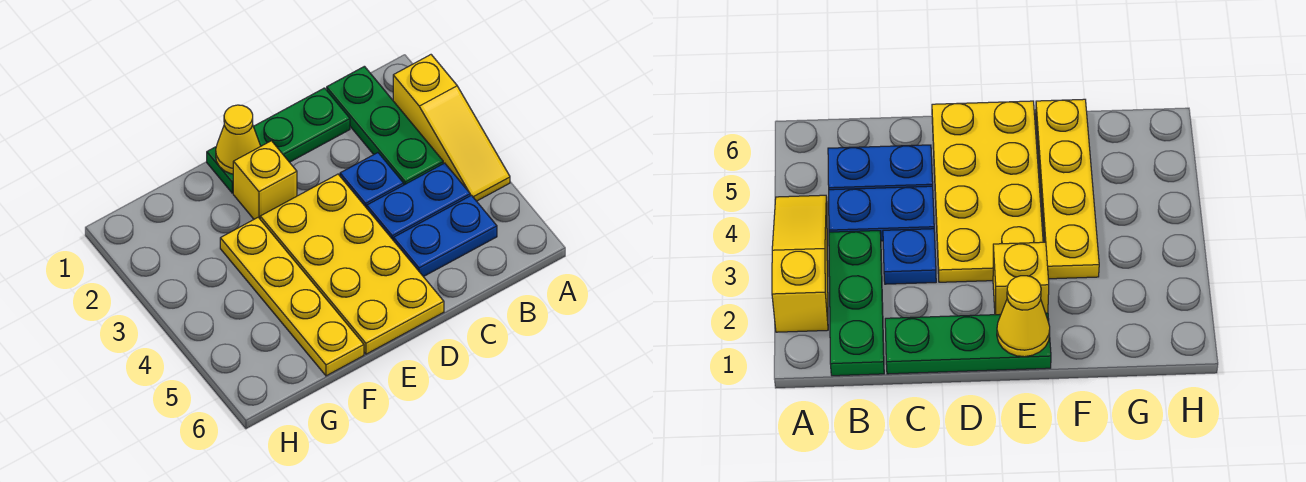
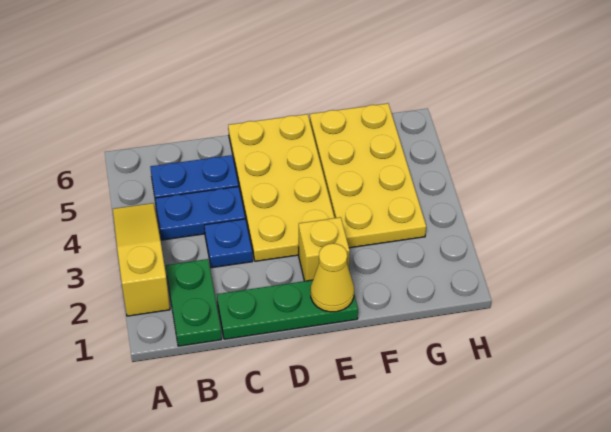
green plate B1:B3 level 1 -> green plate B1:B2 level 1
yellow plate F3:F6 level 1 -> yellow plate F3:G6 level 1

